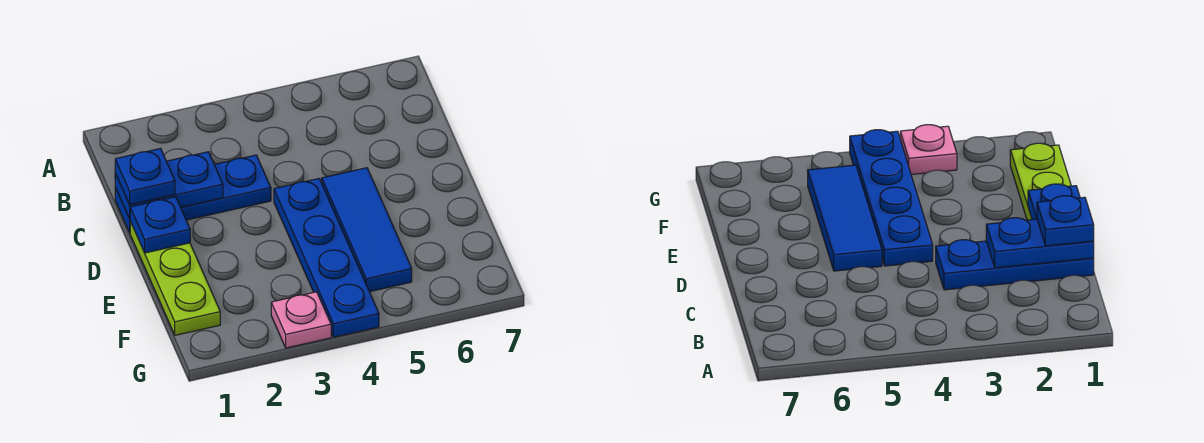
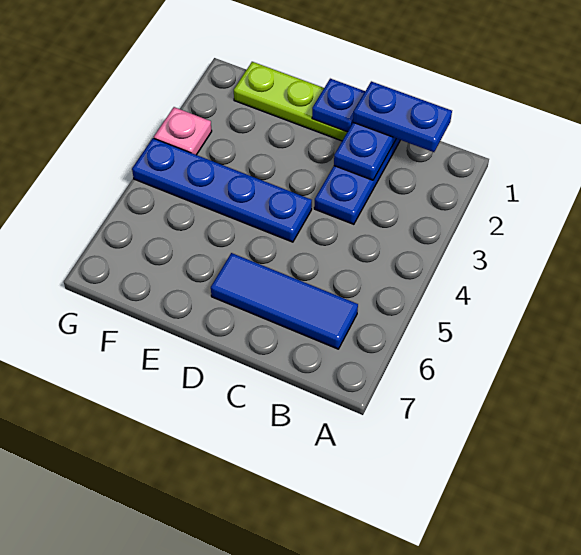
blue plate C1 level 3 -> blue plate B1:C1 level 3
blue tile D5:F5 level 1 -> blue tile B6:D6 level 1

